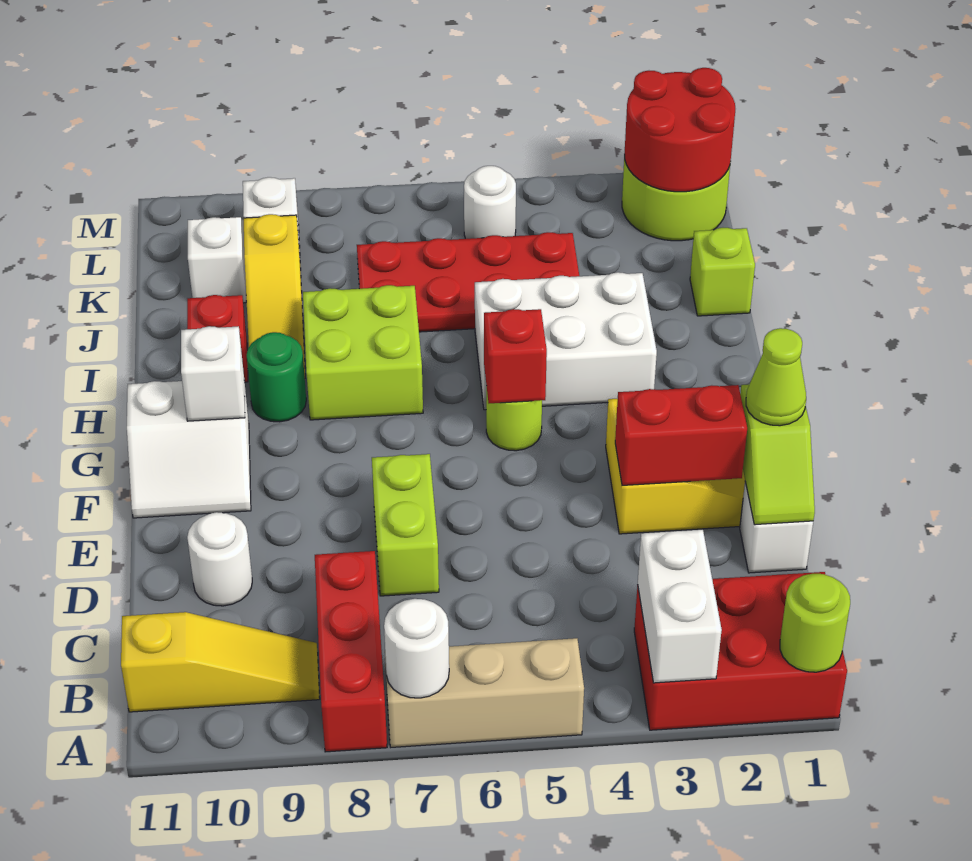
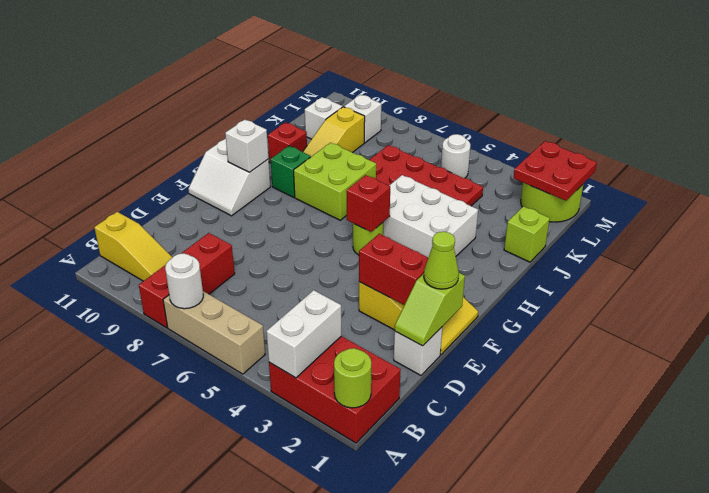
lime brick D7:E7 level 1 -> none
white round brick D10 level 1 -> none
green round brick H9 level 1 -> green brick H9 level 1
red round brick L1:M2 level 2 -> red plate L1:M2 level 2

